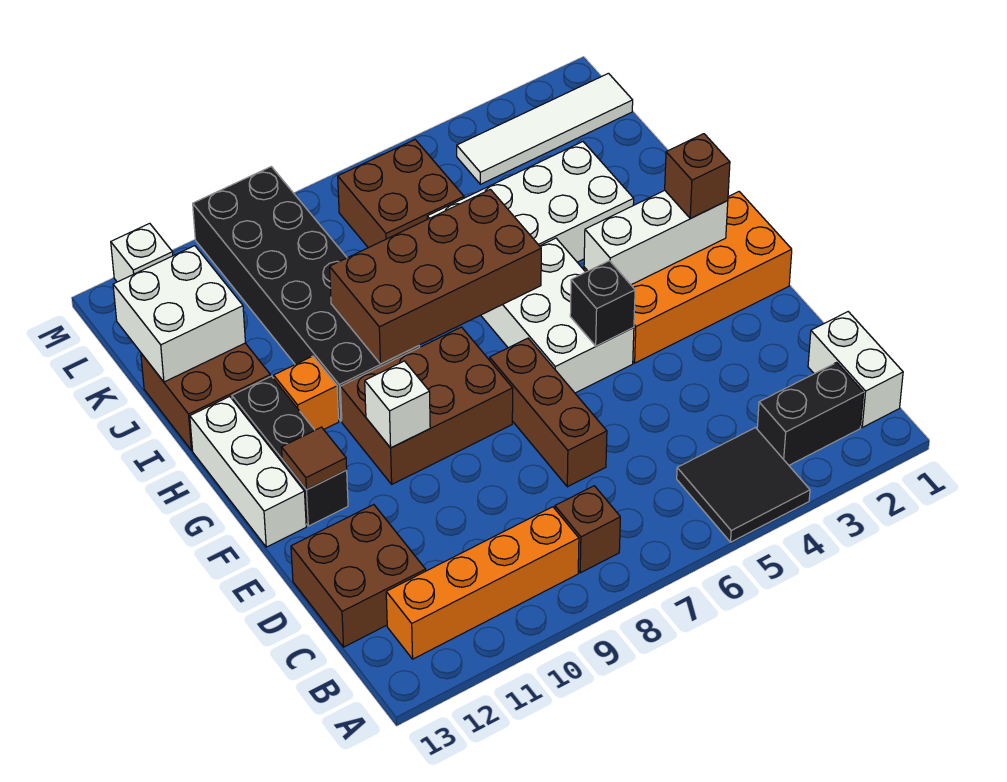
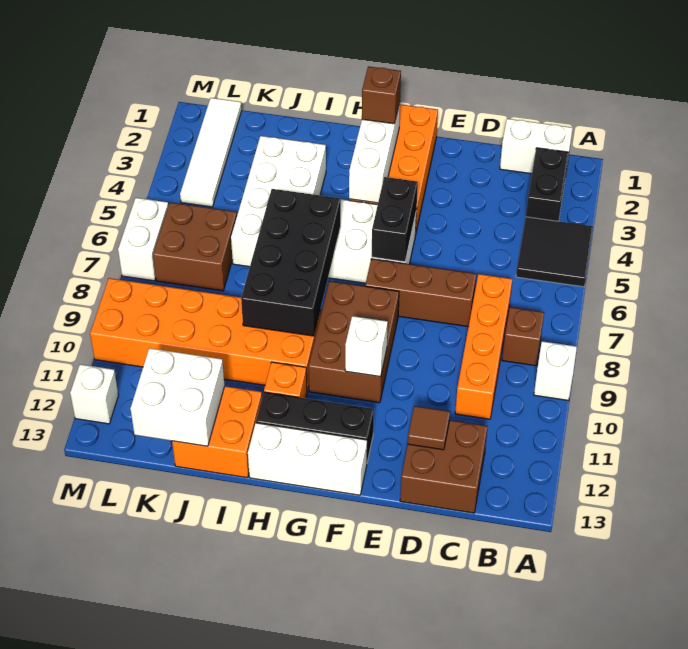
none -> white brick A9 level 1
orange brick B9:B12 level 1 -> orange brick C7:C10 level 1
black brick F5 level 2 -> black brick F5:F6 level 2
brown tile F12 level 2 -> brown tile D12 level 2
brown brick H6:I9 level 2 -> black brick H6:I9 level 2
black brick H9:M10 level 1 -> orange brick H9:M10 level 1
brown brick I12:J13 level 1 -> orange brick I12:J13 level 1
none -> white brick M6:M7 level 1

